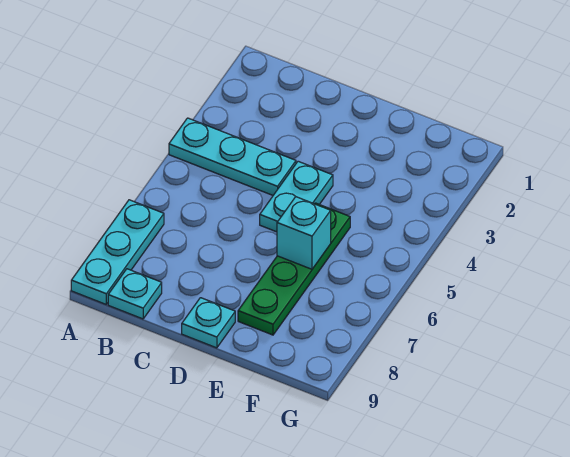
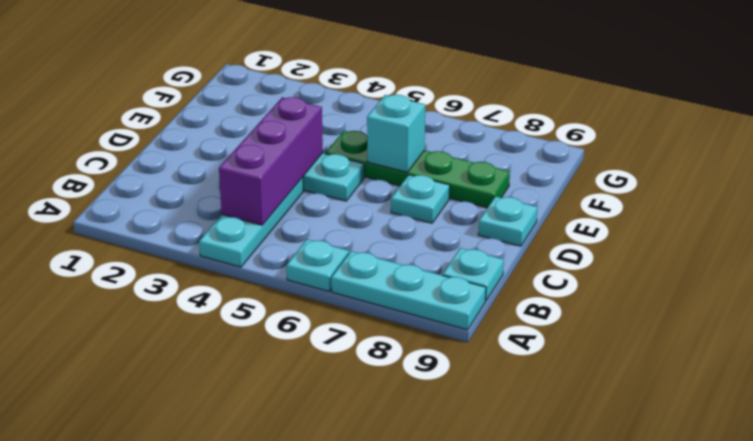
none -> cyan plate A6 level 1
none -> purple brick B4:D4 level 2
none -> cyan plate D7 level 1

